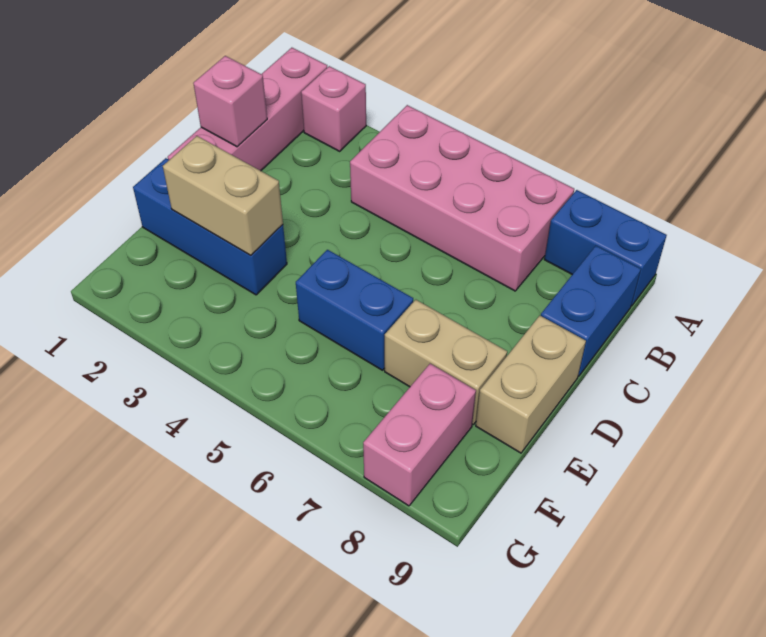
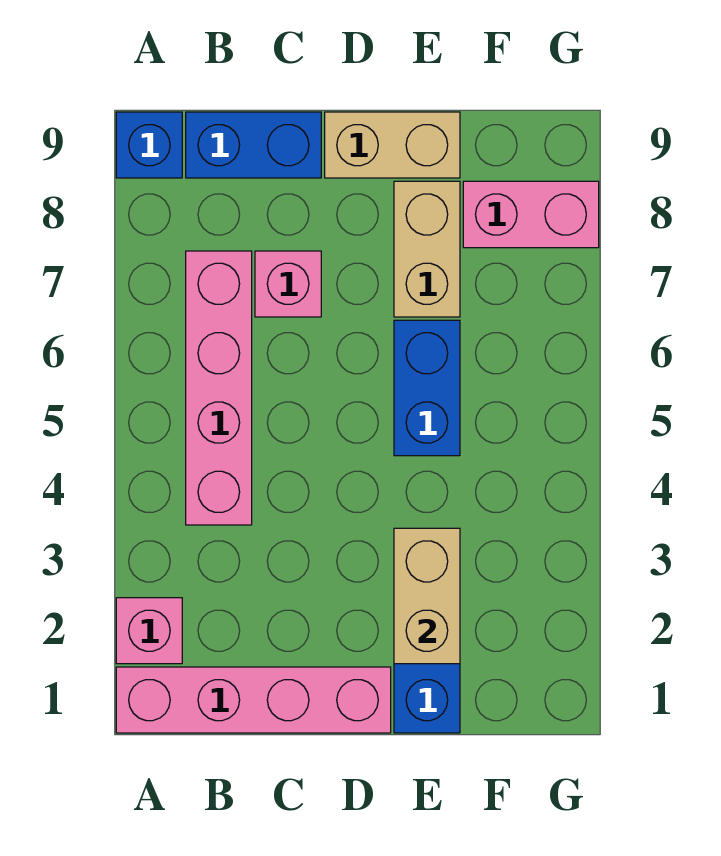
pink brick A4:B7 level 1 -> pink brick B4:B7 level 1
blue brick A8:A9 level 1 -> blue brick A9 level 1
pink brick C1 level 2 -> pink brick C7 level 1

